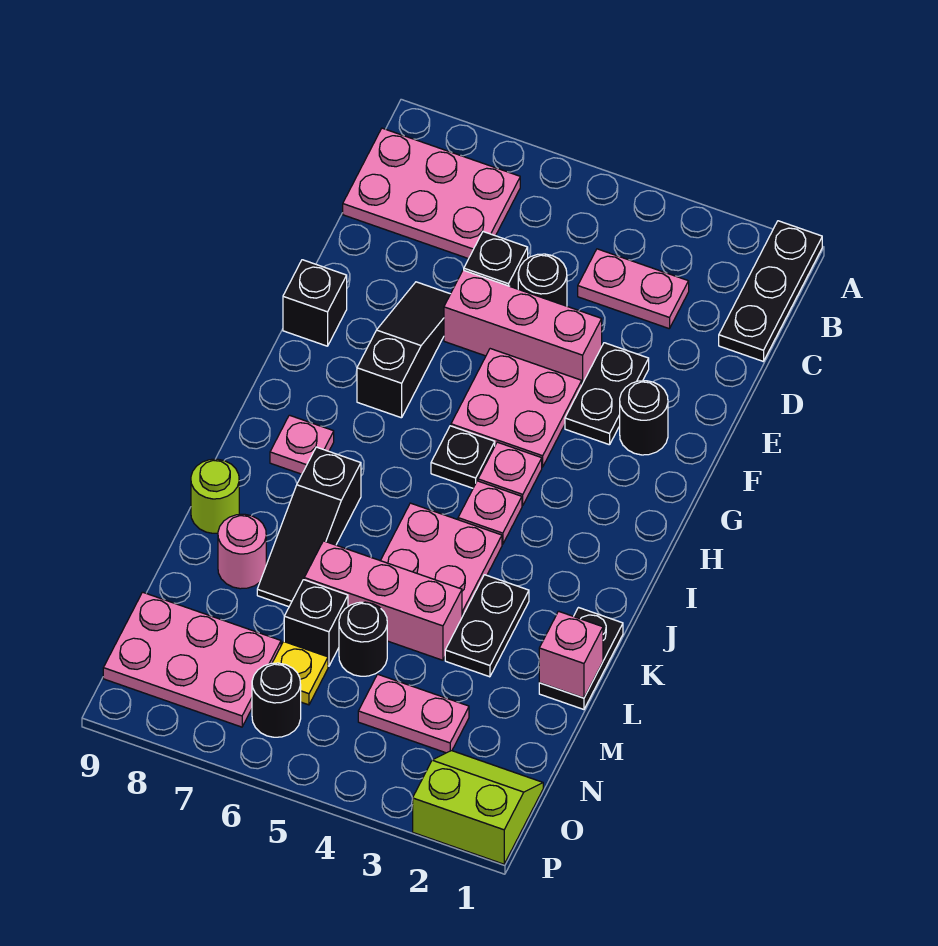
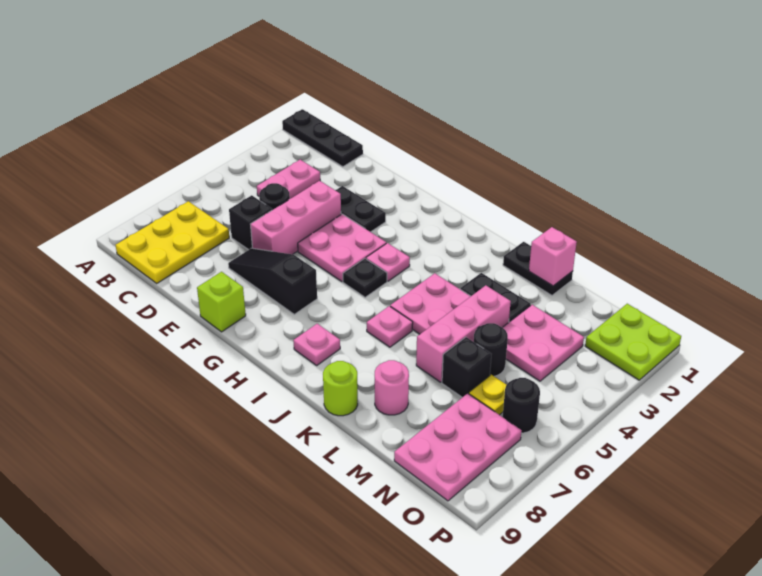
pink plate B7:C9 level 1 -> yellow plate B7:C9 level 1
black round brick F2 level 1 -> none
black brick F9 level 1 -> lime brick F9 level 1
pink plate I4 level 1 -> pink plate J6 level 1
black slope J7:L7 level 1 top J -> none
pink plate N3:N4 level 1 -> pink plate M3:N4 level 1
lime slope O1:P2 level 1 top P -> lime plate O1:P2 level 1

